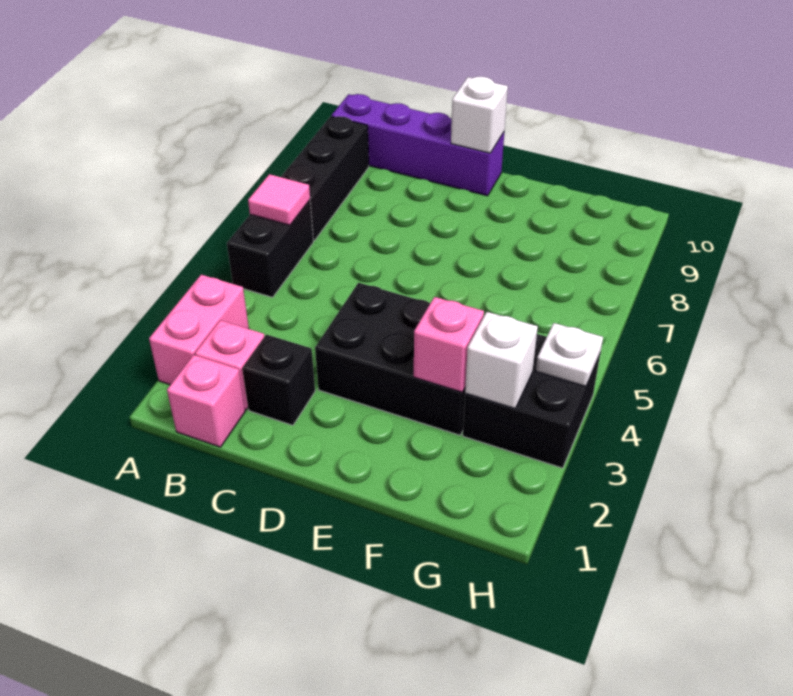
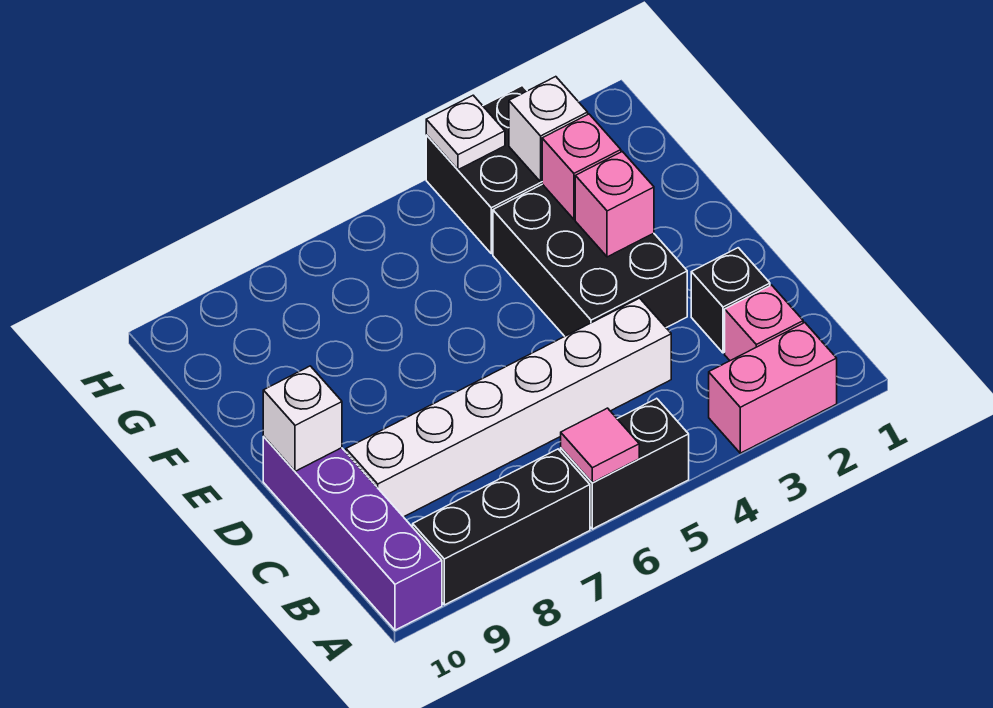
pink brick B1 level 1 -> pink brick E3 level 2
none -> white brick C4:C9 level 1

